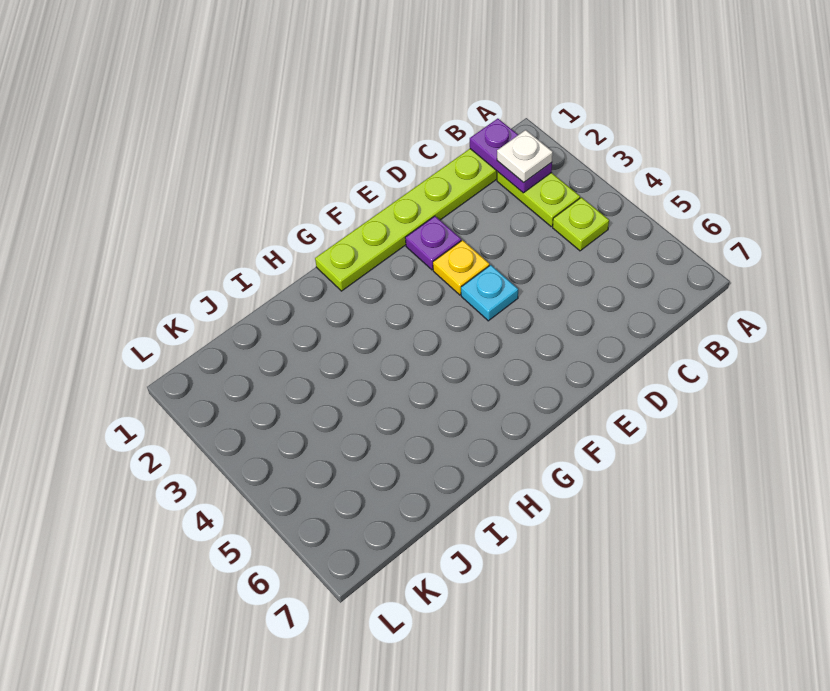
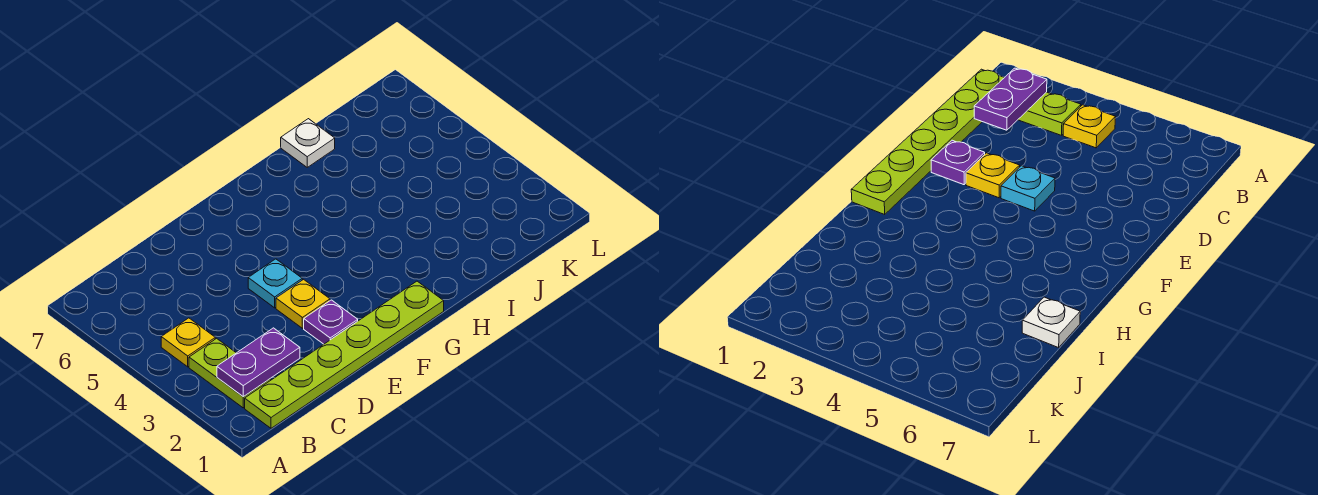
purple plate B1:B2 level 2 -> purple plate B2:C2 level 2
white plate B2 level 3 -> white plate I7 level 1
lime plate B4 level 1 -> yellow plate B4 level 1

